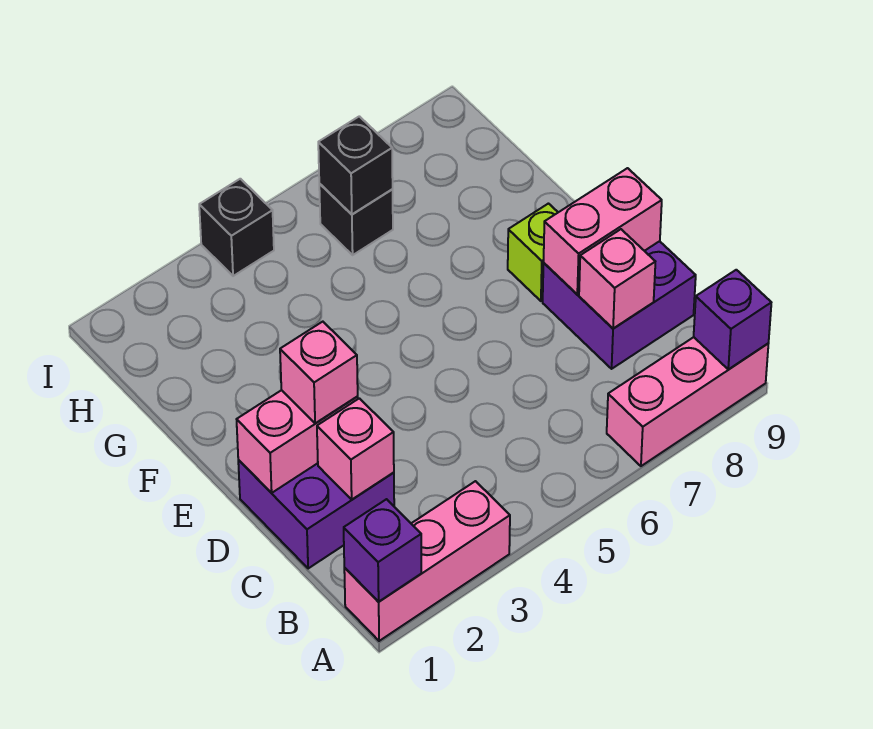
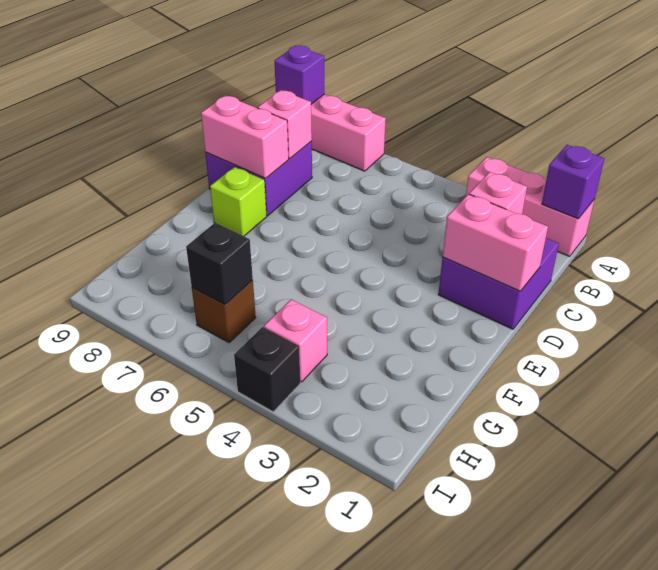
pink brick D2 level 3 -> pink brick H4 level 1
black brick H6 level 1 -> brown brick H6 level 1

